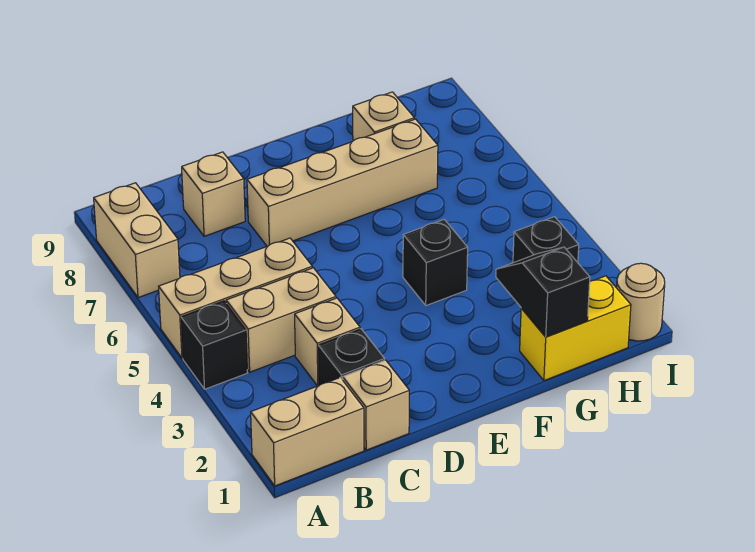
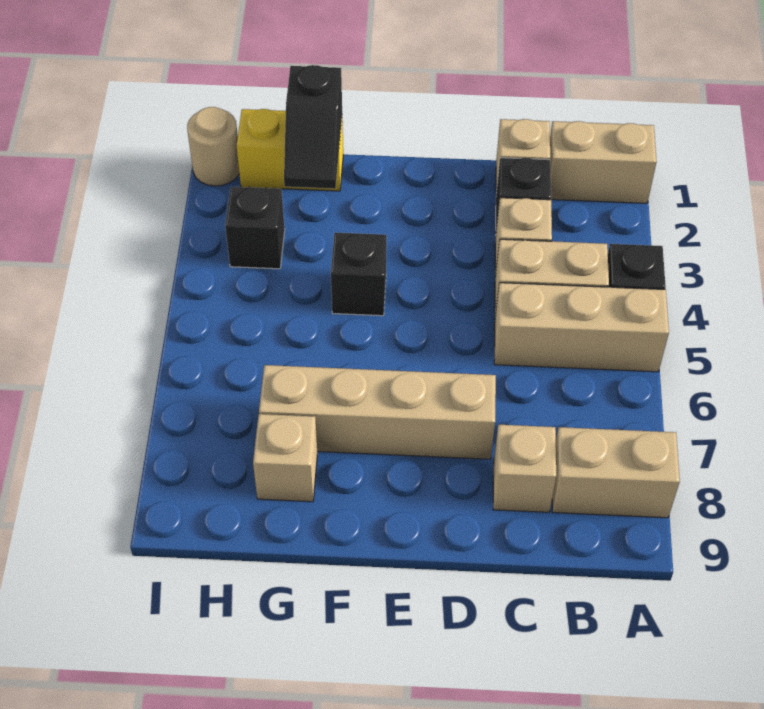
tan brick A7:A8 level 1 -> tan brick A8:B8 level 1

